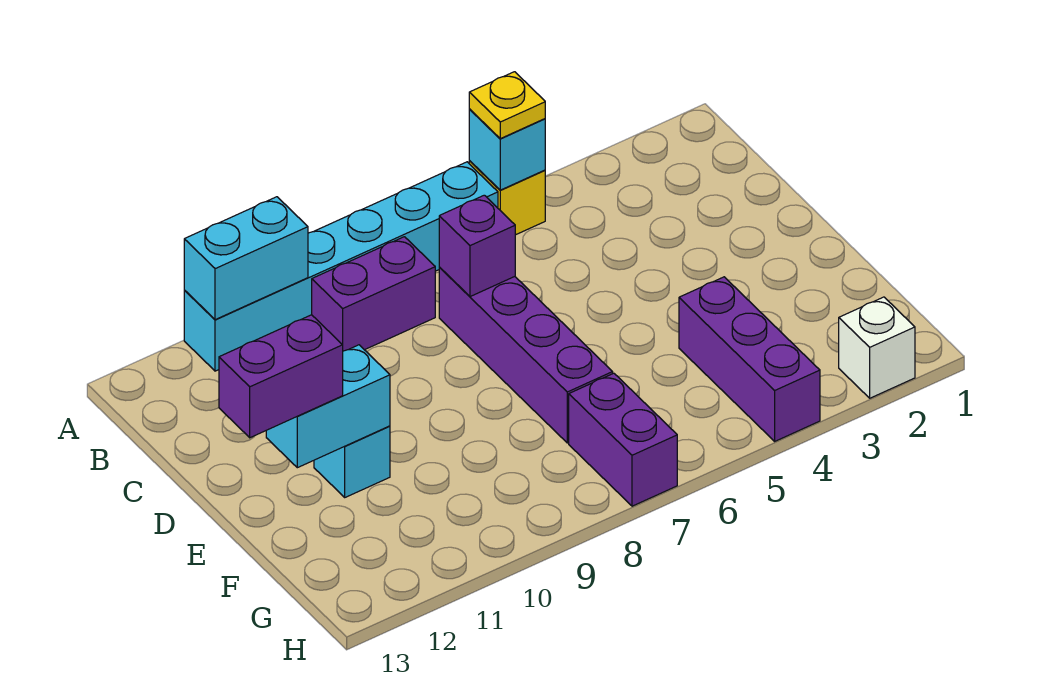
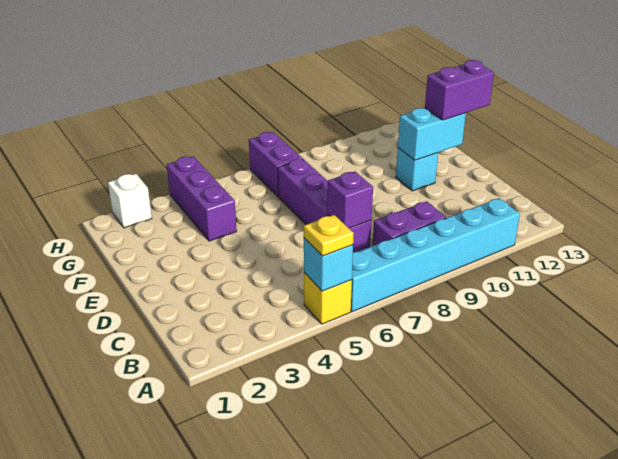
cyan brick A10:A11 level 2 -> none

